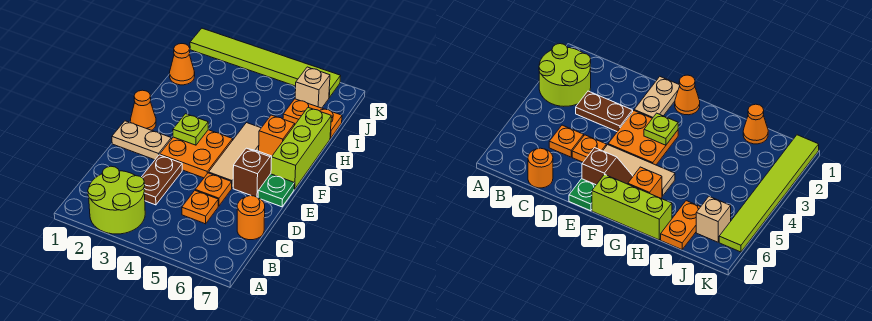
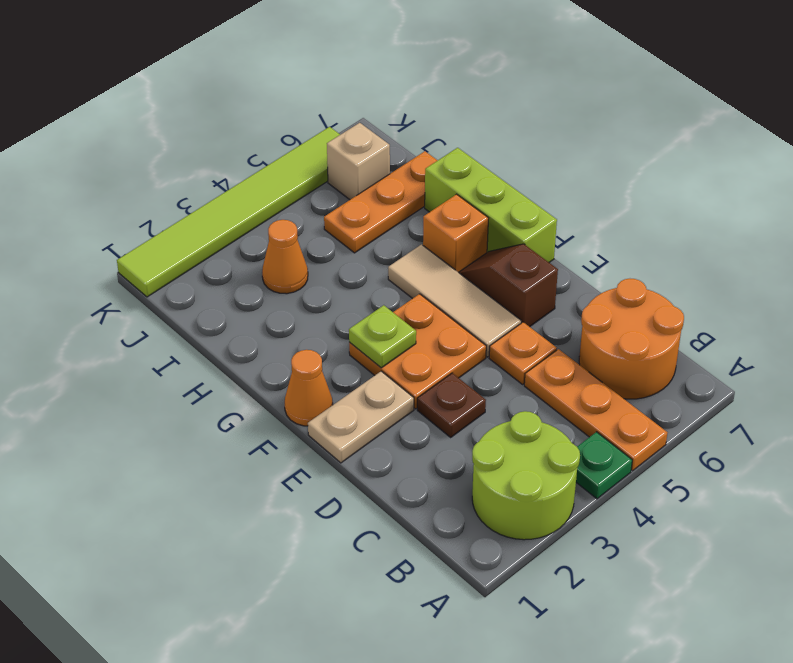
brown plate C3:D3 level 1 -> brown plate D3 level 1
orange plate C5 level 1 -> orange plate A5:C5 level 1
orange round brick C7 level 1 -> orange round brick B6:C7 level 1
green plate E7 level 1 -> green plate A4 level 1
orange cone I1 level 1 -> orange cone I3 level 1
orange plate I6:I7 level 1 -> orange plate I5:I7 level 1

